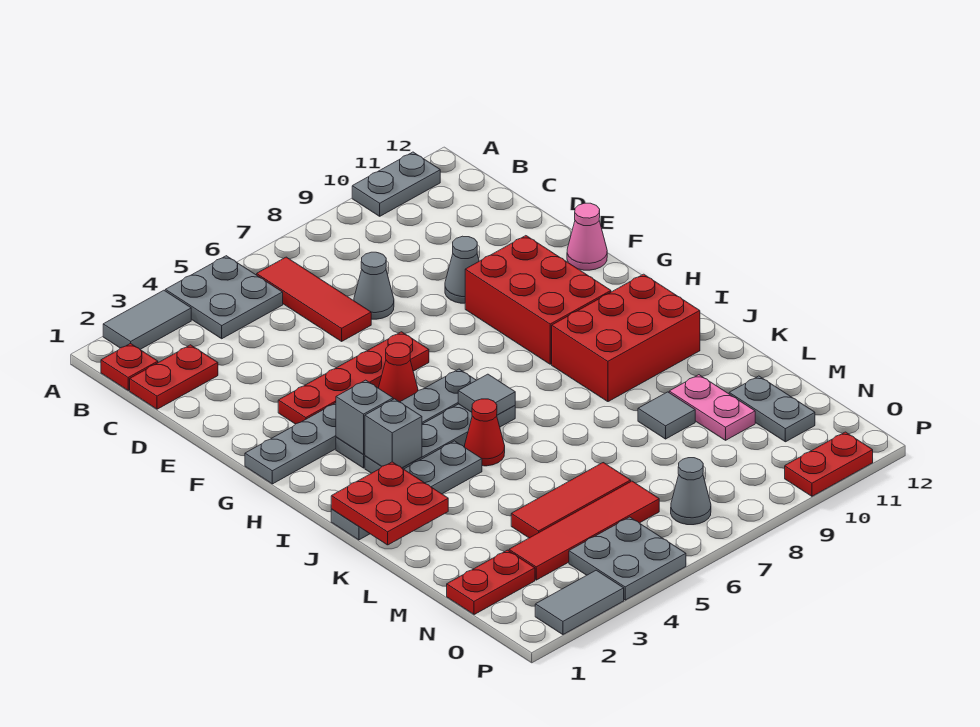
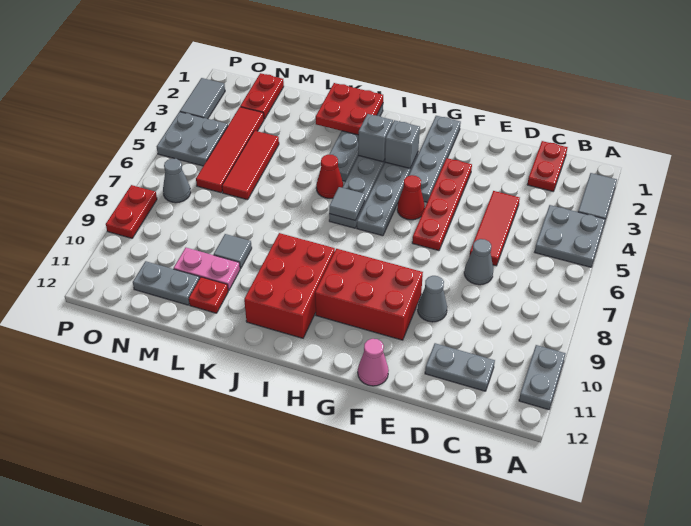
red plate B1 level 1 -> red plate L11 level 1
red tile B6:D6 level 1 -> red tile D4:D6 level 1
none -> grey plate C11:D11 level 1
red plate P10:P11 level 1 -> red plate P8:P9 level 1

